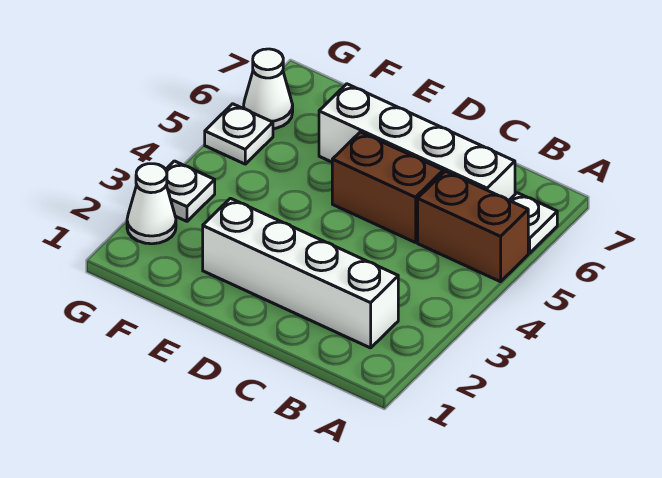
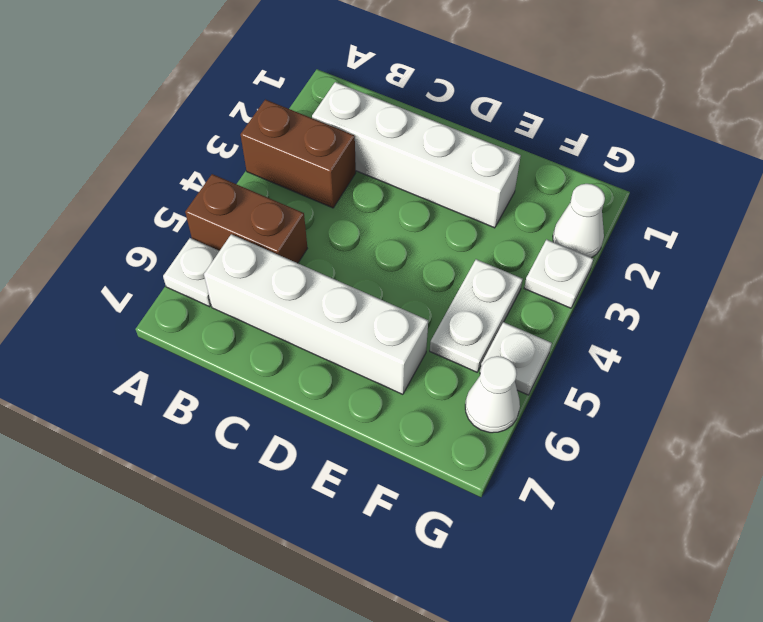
brown brick C5:D5 level 1 -> brown brick A3:B3 level 1
none -> white plate F4:F5 level 1

